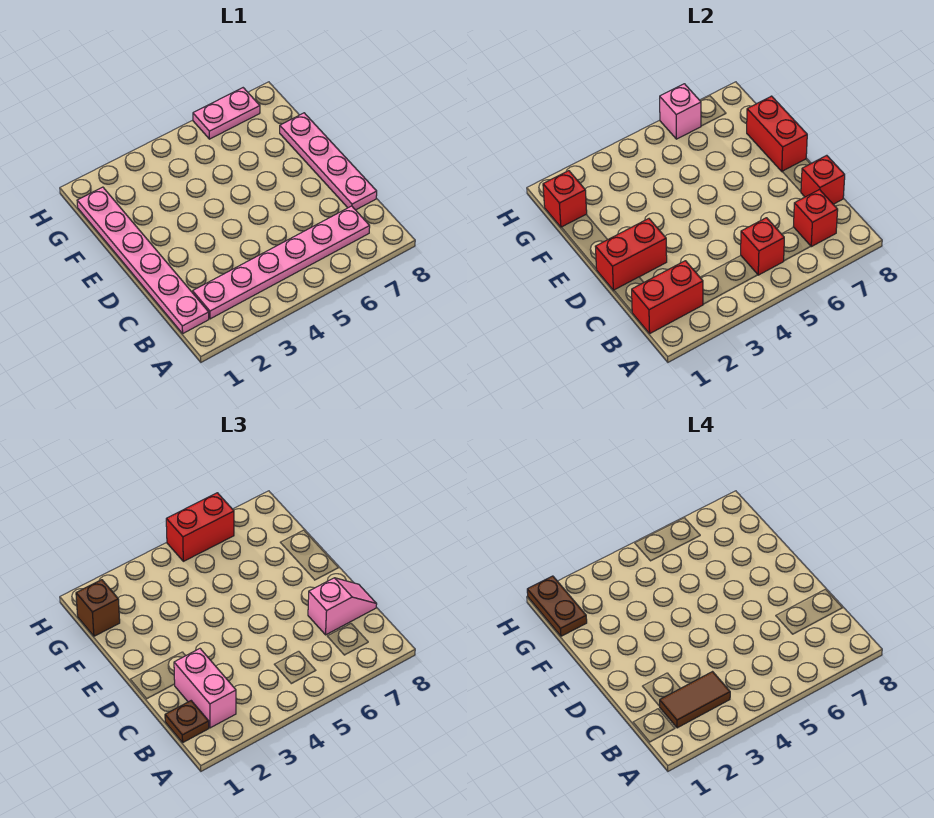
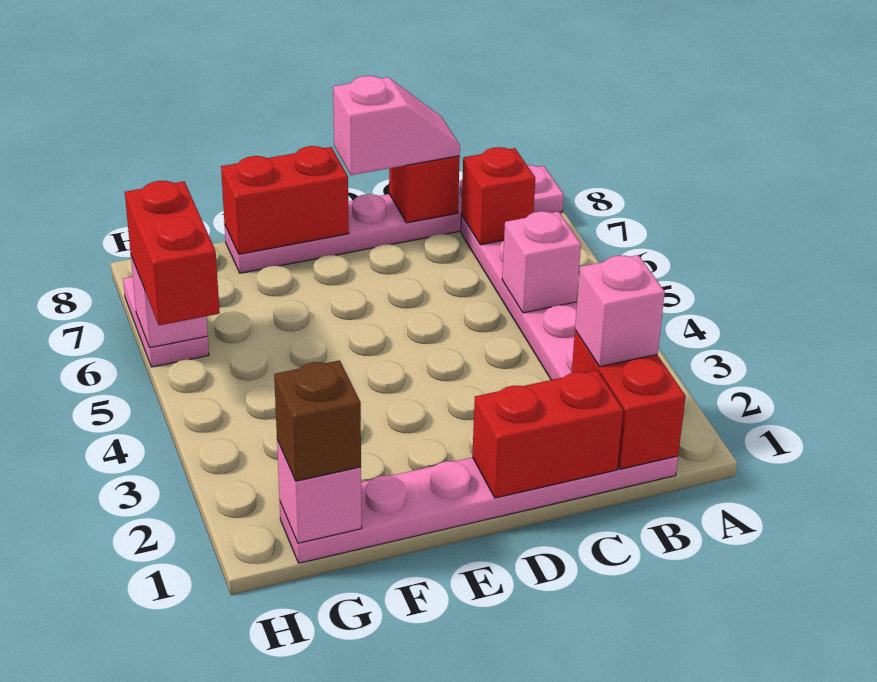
brown plate B1 level 3 -> none
pink brick B2:C2 level 3 -> pink brick B2 level 3
brown tile B2:B3 level 4 -> none
red brick B5 level 2 -> pink brick B5 level 2
pink slope C7:C8 level 3 top 7 -> pink slope C8:D8 level 3 top D
pink plate C8:F8 level 1 -> pink plate A8:F8 level 1
red brick D1:D2 level 2 -> red brick C1:D1 level 2
red brick G1 level 2 -> pink brick G1 level 2
brown plate G1:H1 level 4 -> none

